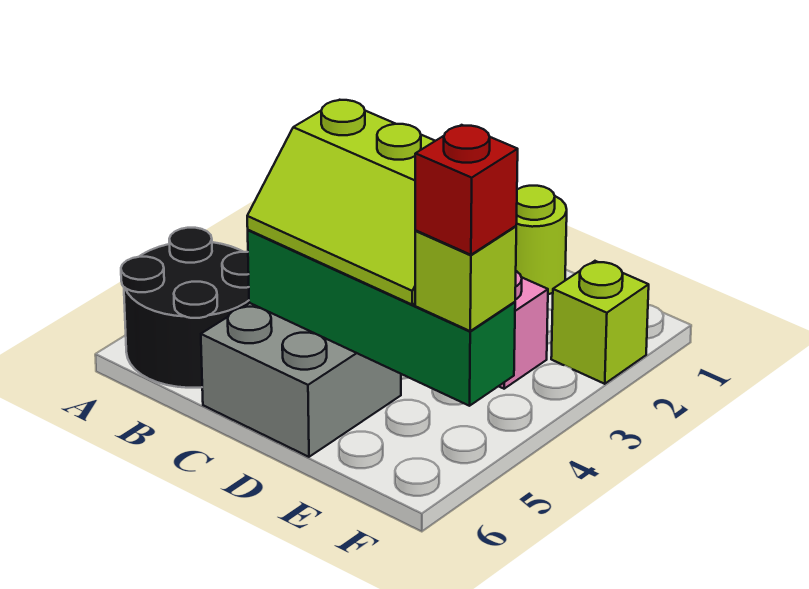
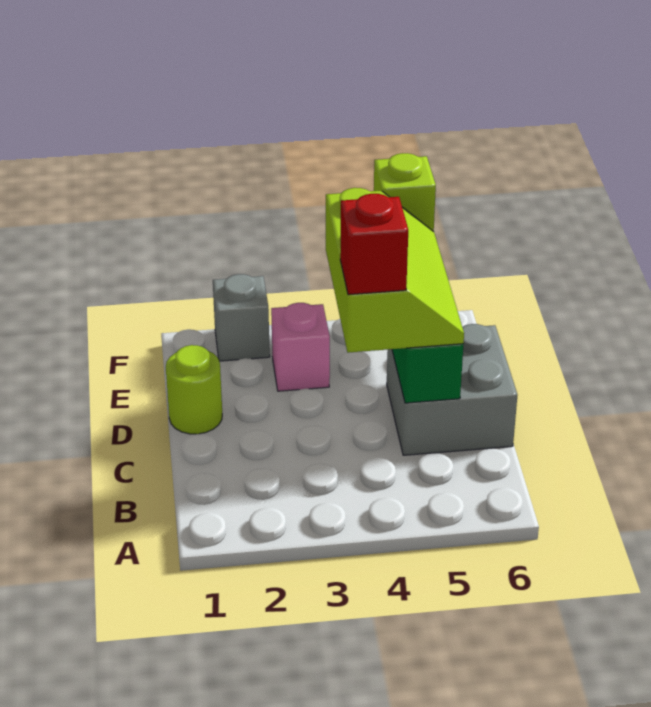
black round brick A5:B6 level 1 -> none
lime brick F2 level 1 -> grey brick F2 level 1
red brick F5 level 4 -> red brick C4 level 4

